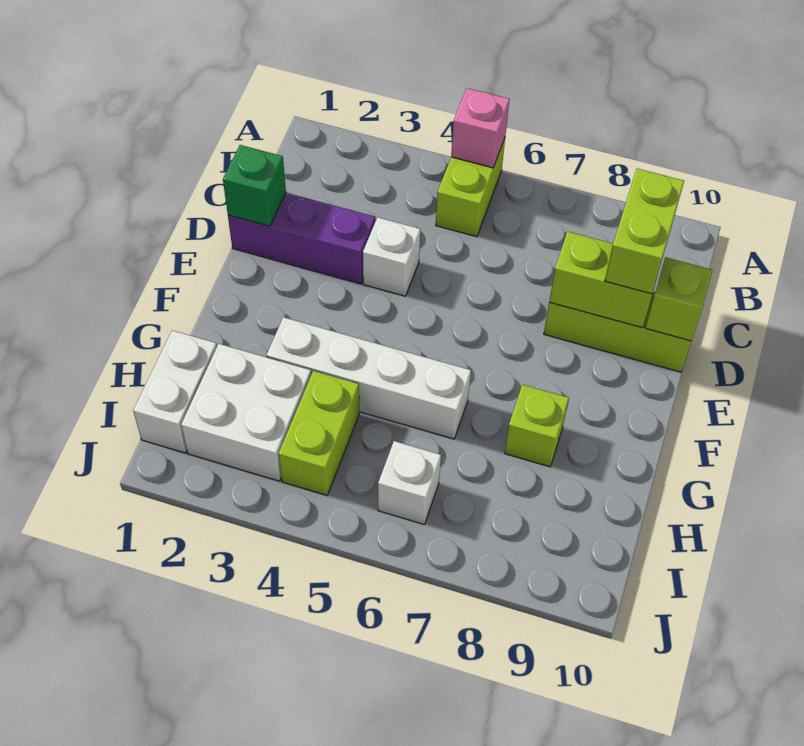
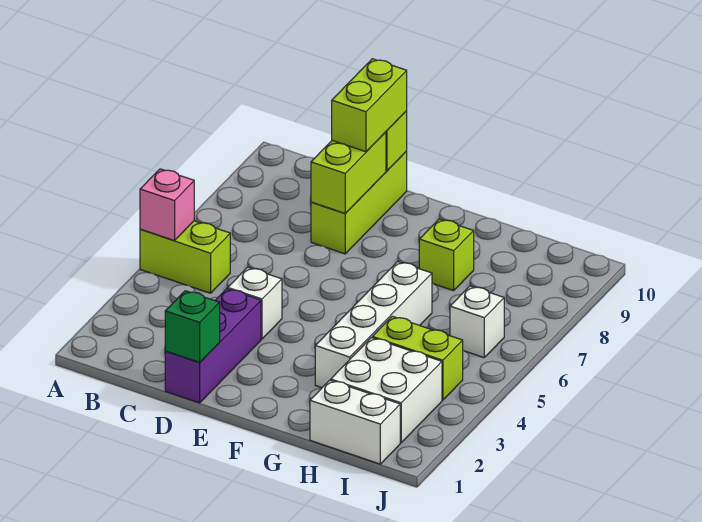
lime brick C9:D9 level 3 -> lime brick D9:D10 level 3

